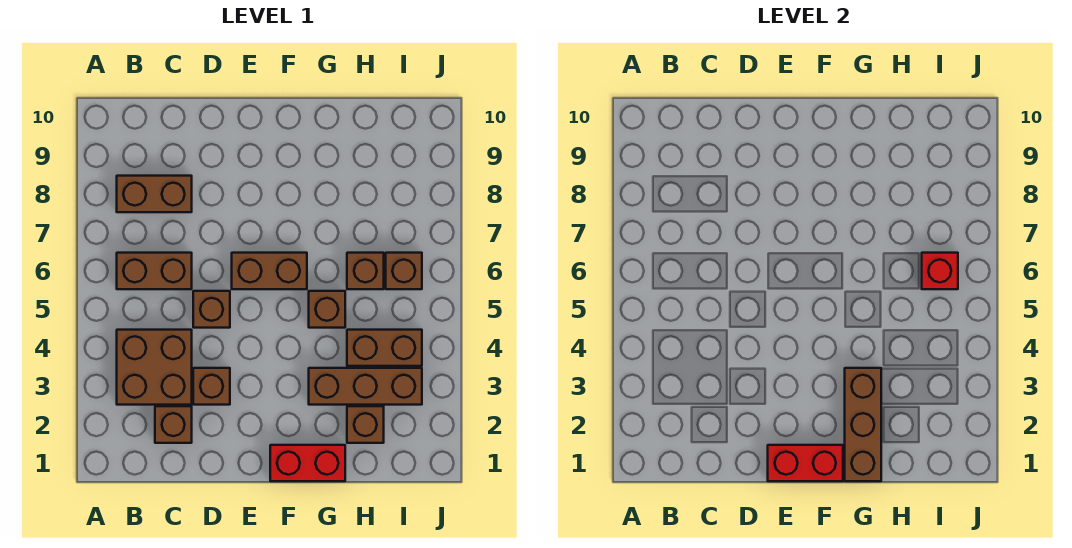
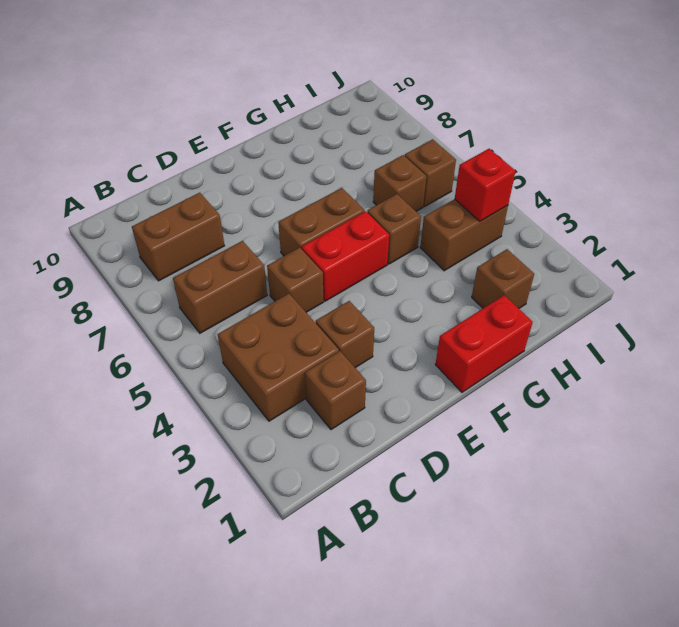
red brick E1:F1 level 2 -> red brick E5:F5 level 1
brown brick G1:G3 level 2 -> none
brown brick G3:I3 level 1 -> none
red brick I6 level 2 -> red brick I4 level 2

